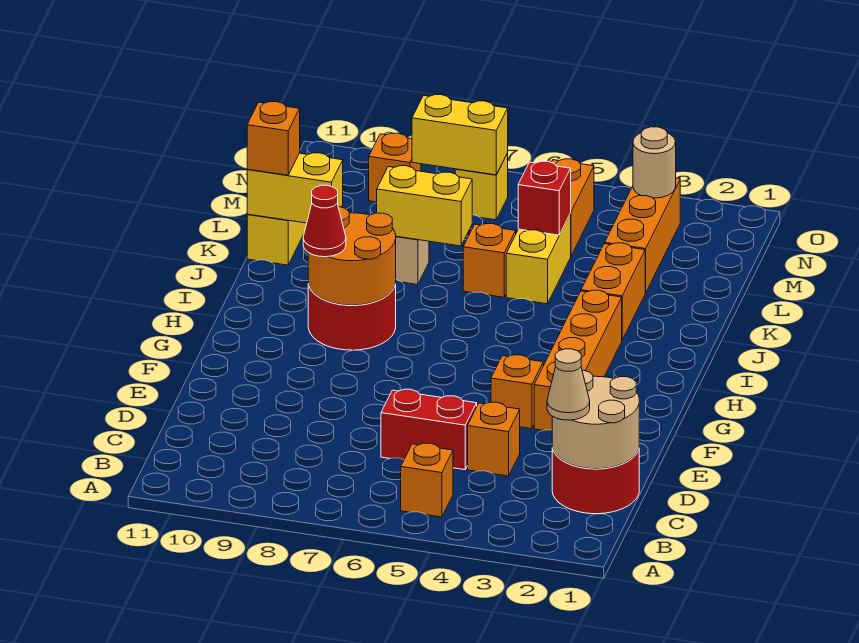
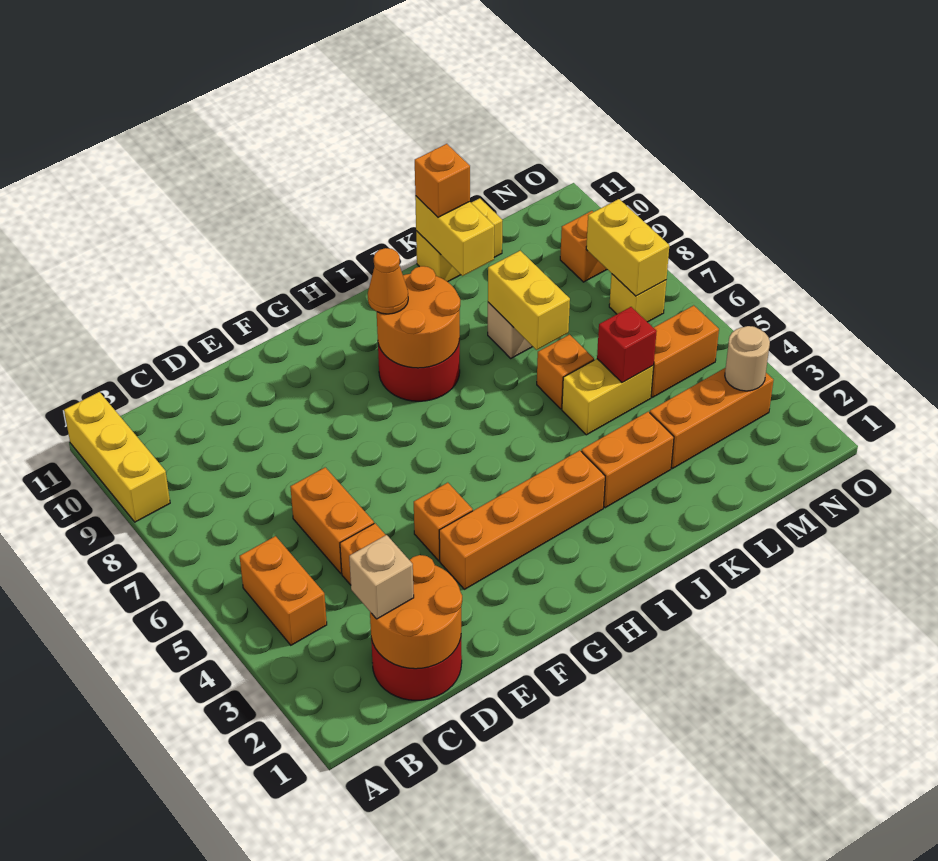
none -> yellow brick A9:A11 level 1
orange brick B5 level 1 -> orange brick B4:B5 level 1
tan round brick C1:D2 level 2 -> orange round brick C1:D2 level 2
tan cone C2 level 3 -> tan brick C2 level 3
red brick D5:D6 level 1 -> orange brick D5:D6 level 1
red cone H9 level 3 -> orange cone H9 level 3

